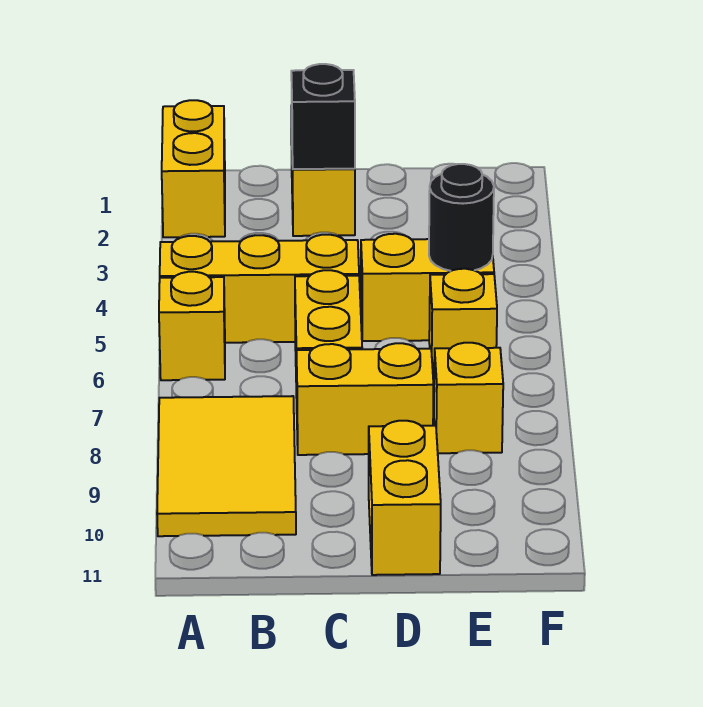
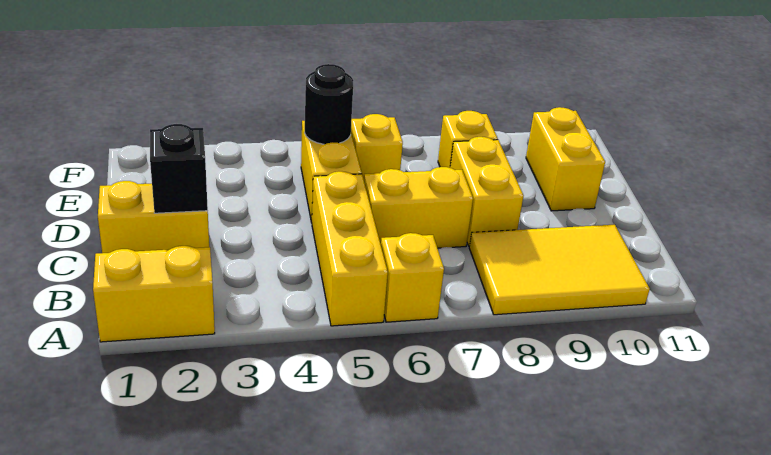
yellow brick D10:D11 level 1 -> yellow brick D10:E10 level 1

